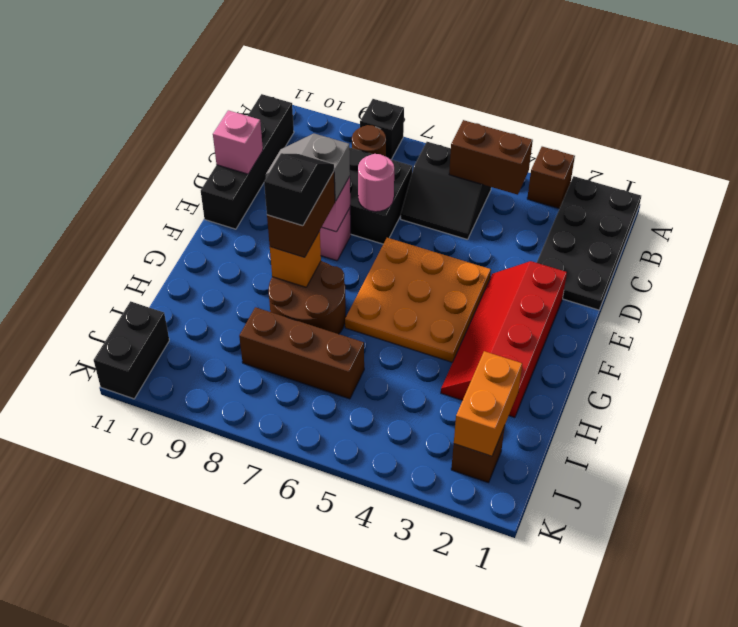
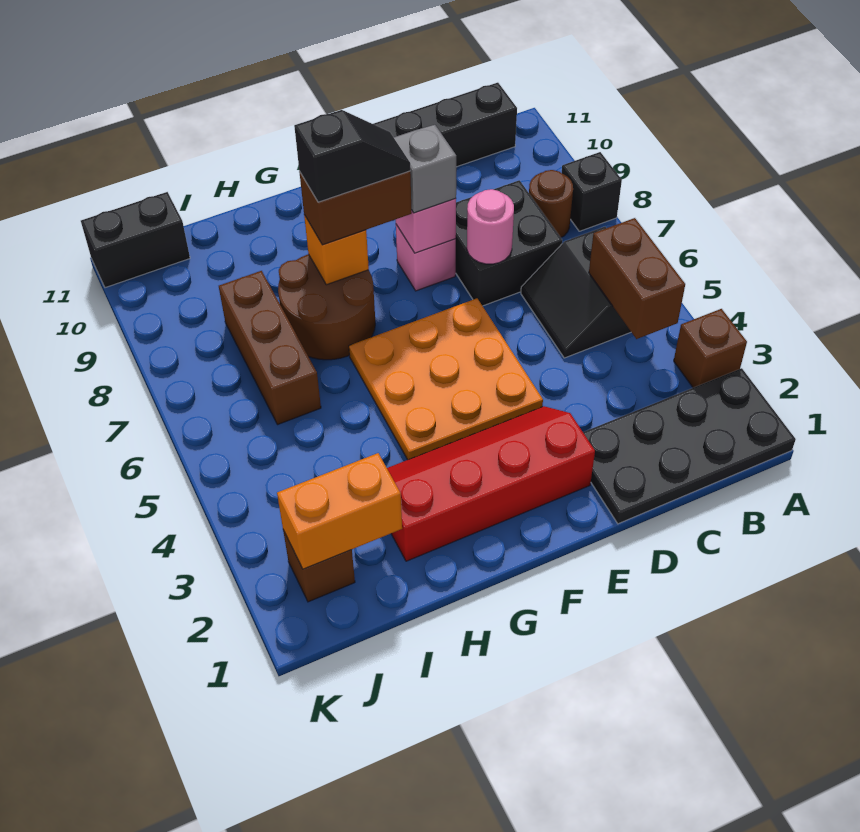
pink brick D11 level 2 -> none

